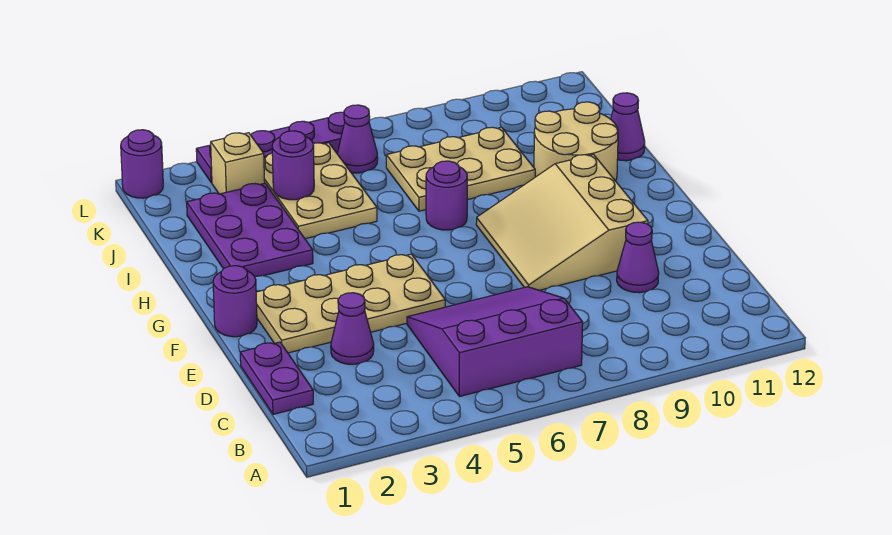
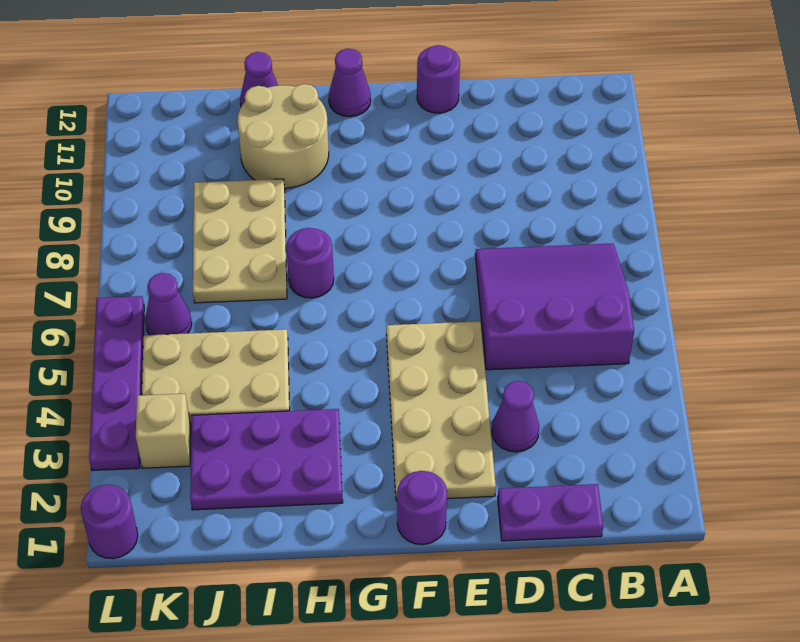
purple slope B5:D7 level 1 top B -> purple slope B5:D7 level 1 top 5
purple cone D10 level 1 -> purple cone G12 level 1
tan slope E8:G10 level 1 top 10 -> none
purple round brick J4 level 2 -> purple round brick E12 level 1

